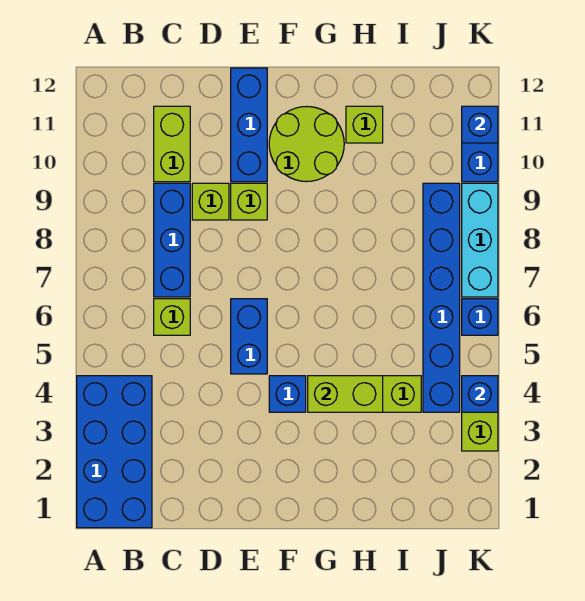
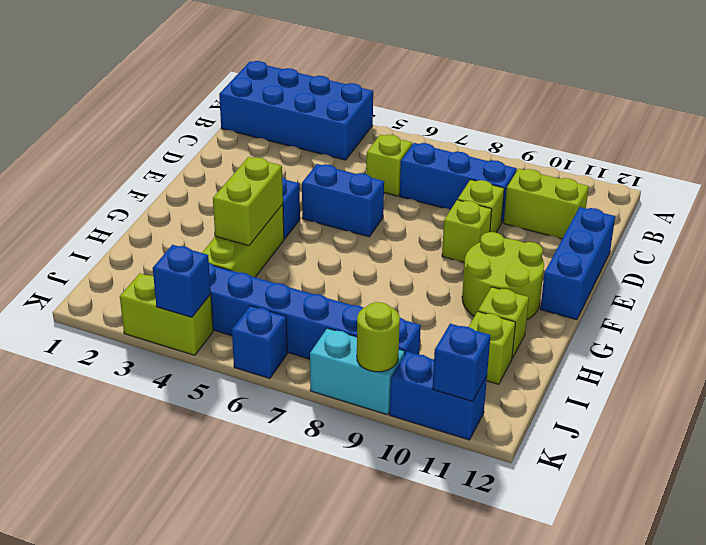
blue brick E10:E12 level 1 -> blue brick D12:F12 level 1
none -> lime brick I11 level 1
cyan brick K7:K9 level 1 -> cyan brick K8:K9 level 1
none -> lime round brick K9 level 2

